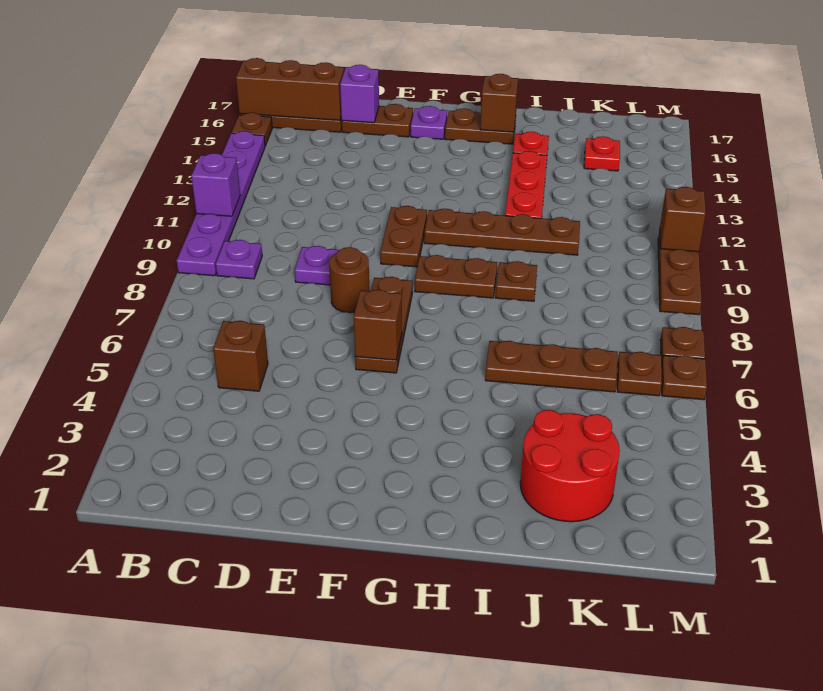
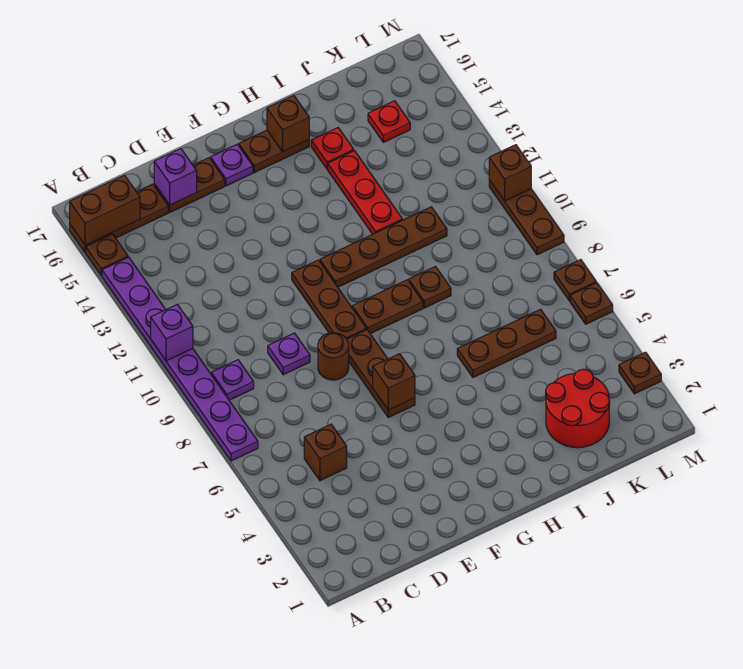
purple plate A9:A14 level 1 -> purple plate A7:A14 level 1
brown brick A16:C16 level 2 -> brown brick A16:B16 level 2
brown plate F10:F11 level 1 -> brown plate F9:F11 level 1
brown plate L6 level 1 -> brown plate M3 level 1

